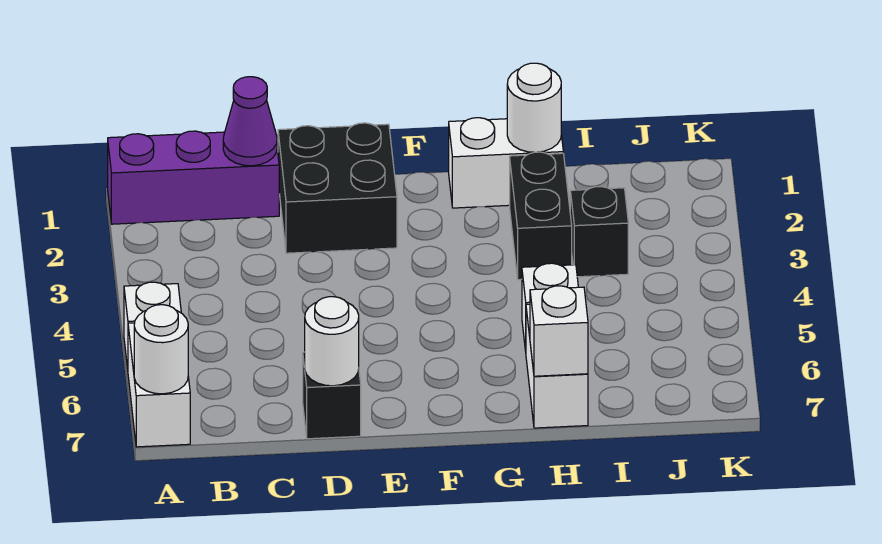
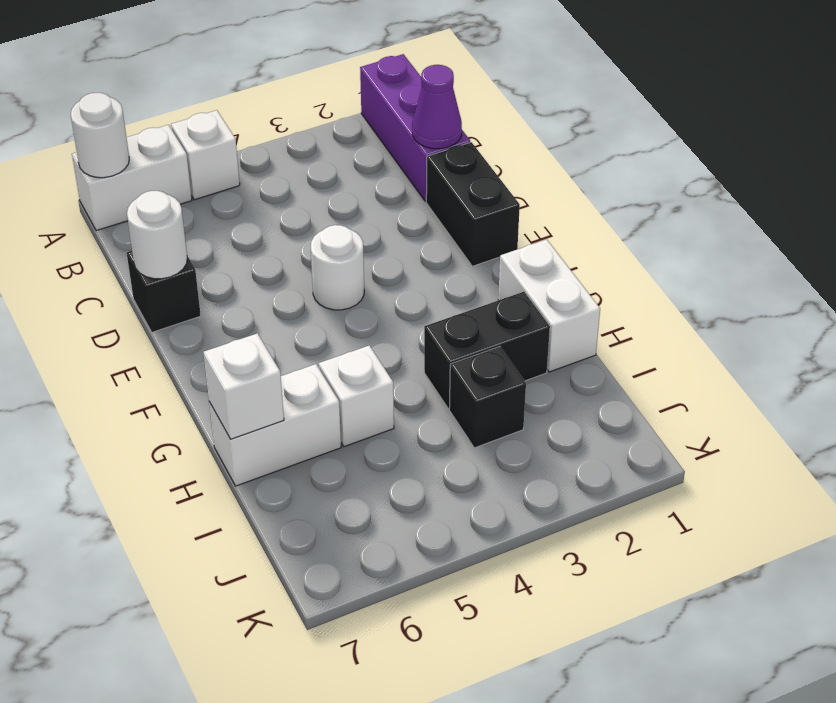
black brick D1:E2 level 1 -> black brick D1:E1 level 1
white round brick H1 level 2 -> white round brick E4 level 1

